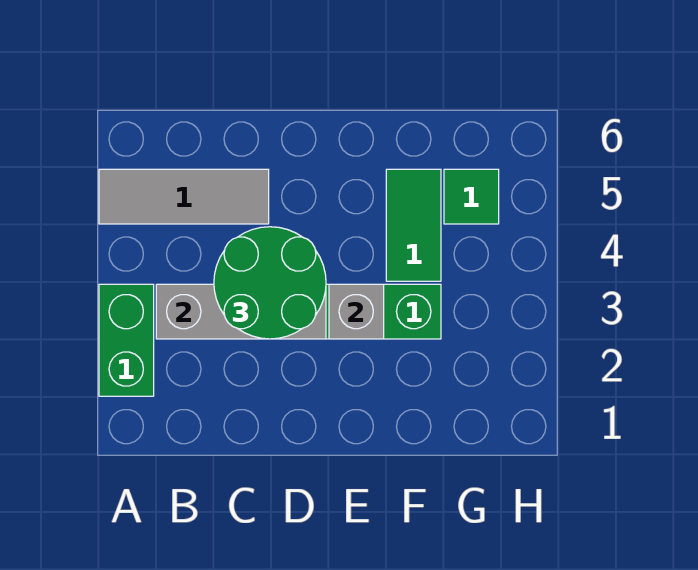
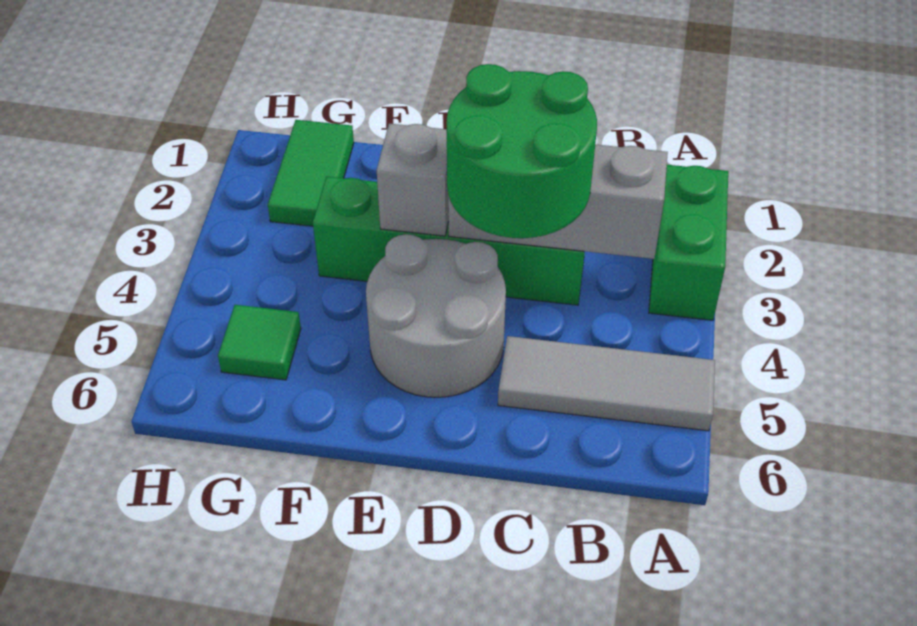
none -> grey round brick D4:E5 level 1
green tile F4:F5 level 1 -> green tile G1:G2 level 1

